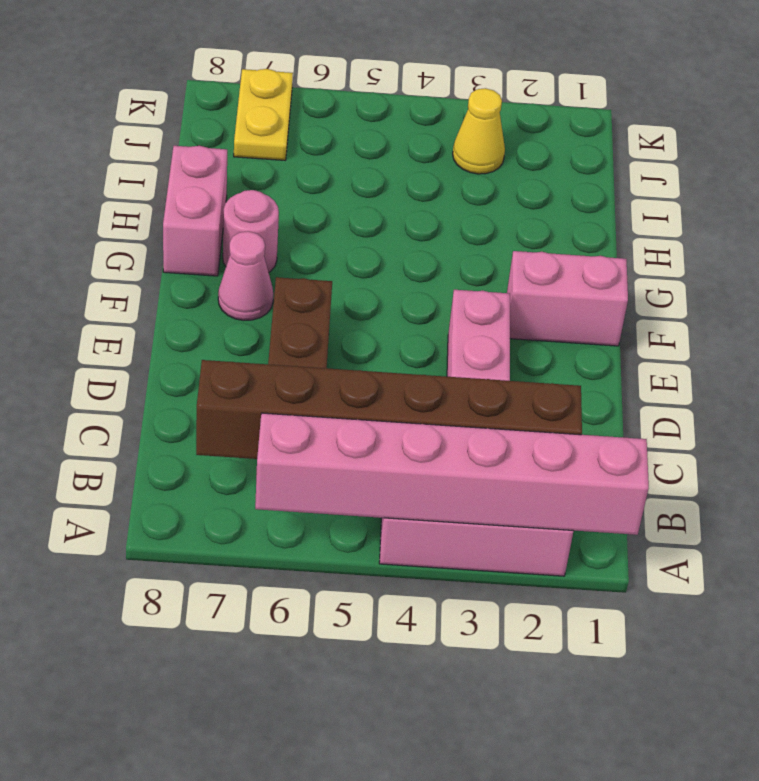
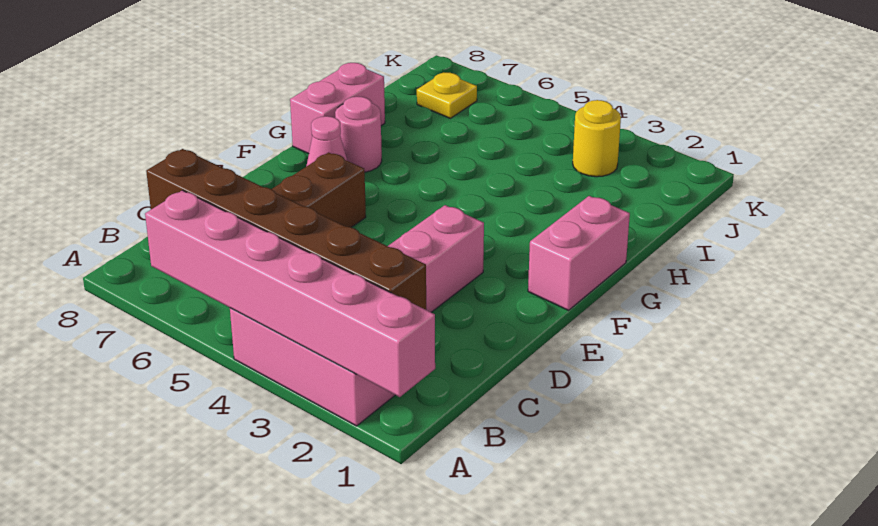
pink brick F1:F2 level 1 -> pink brick F1:G1 level 1
yellow cone J3 level 1 -> yellow round brick J3 level 1
yellow plate J7:K7 level 1 -> yellow plate J7 level 1

